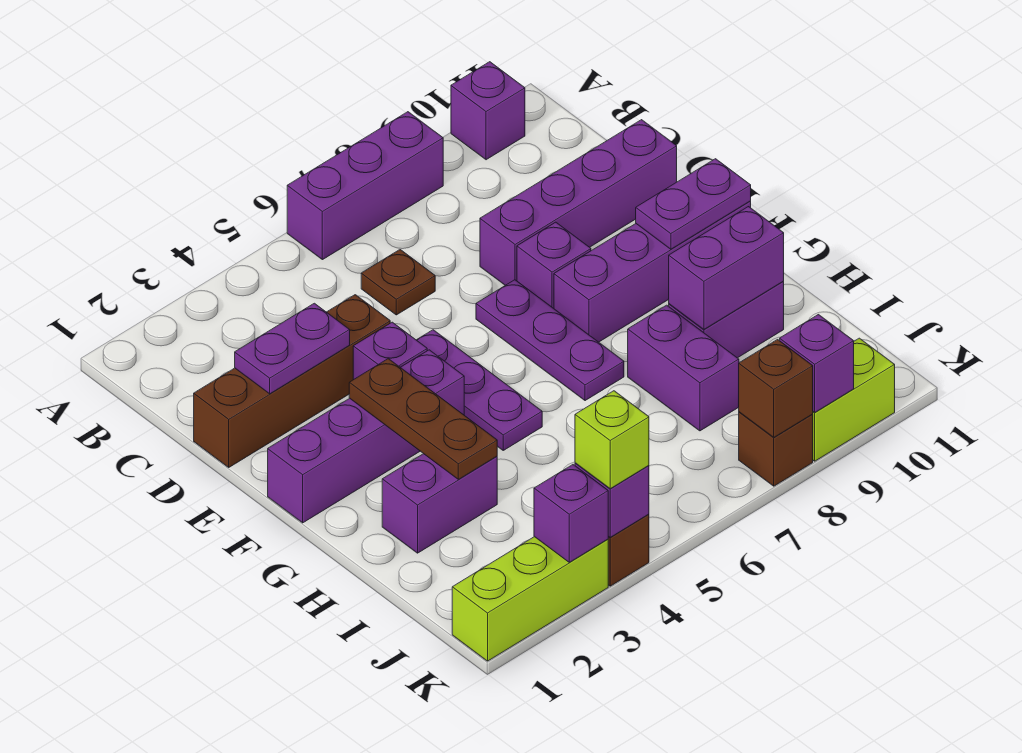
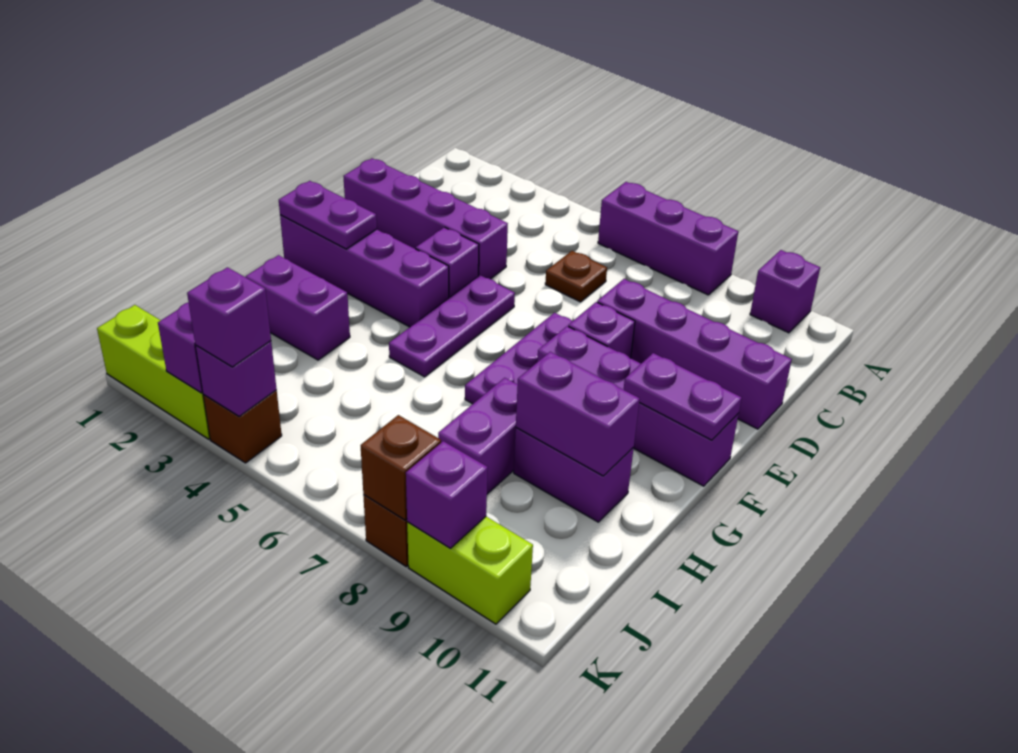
brown brick D1:D4 level 1 -> purple brick D1:D4 level 1
purple plate D2:D3 level 2 -> purple plate F1:F2 level 2
brown plate F3:H3 level 2 -> none
lime brick K4 level 3 -> purple brick K4 level 3

